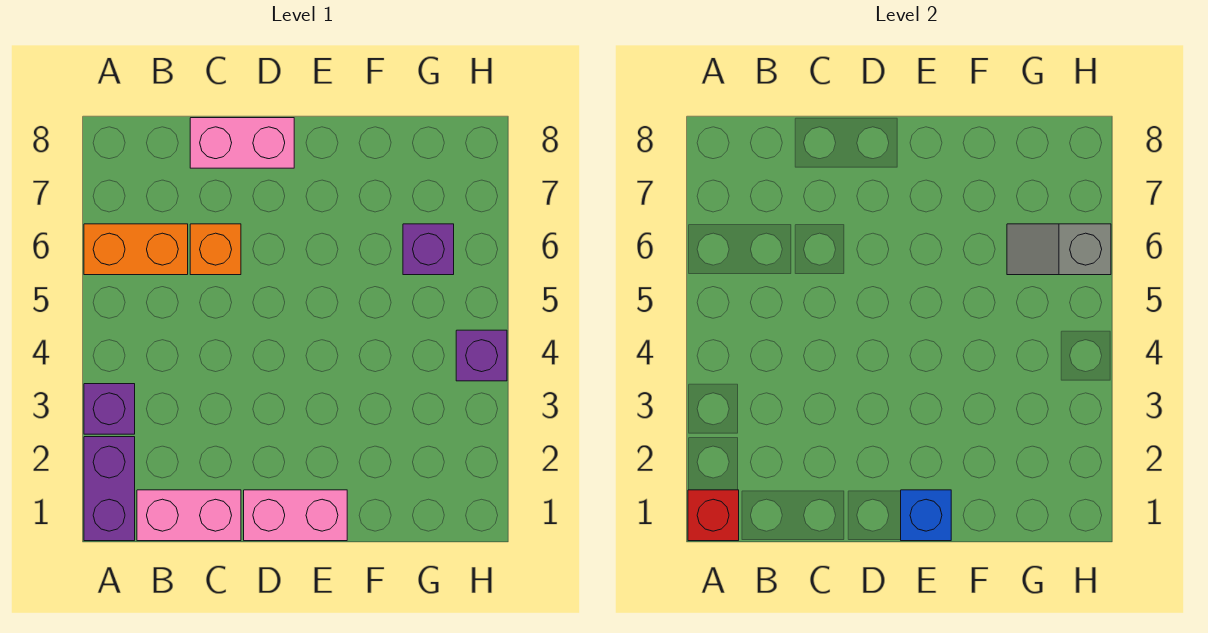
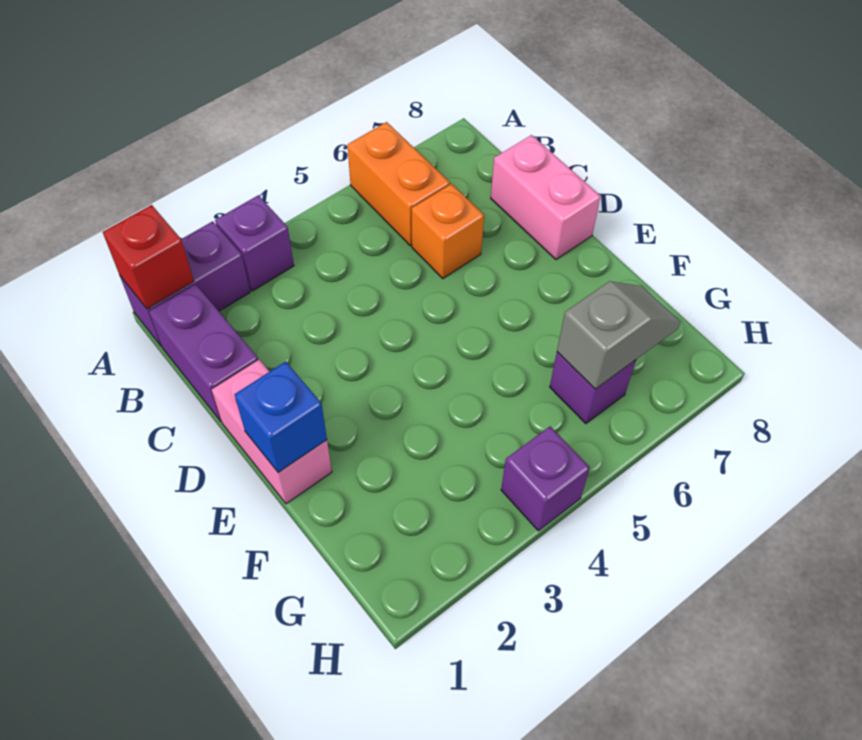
pink brick B1:C1 level 1 -> purple brick B1:C1 level 1
grey slope G6:H6 level 2 top H -> grey slope G6:G7 level 2 top 6

